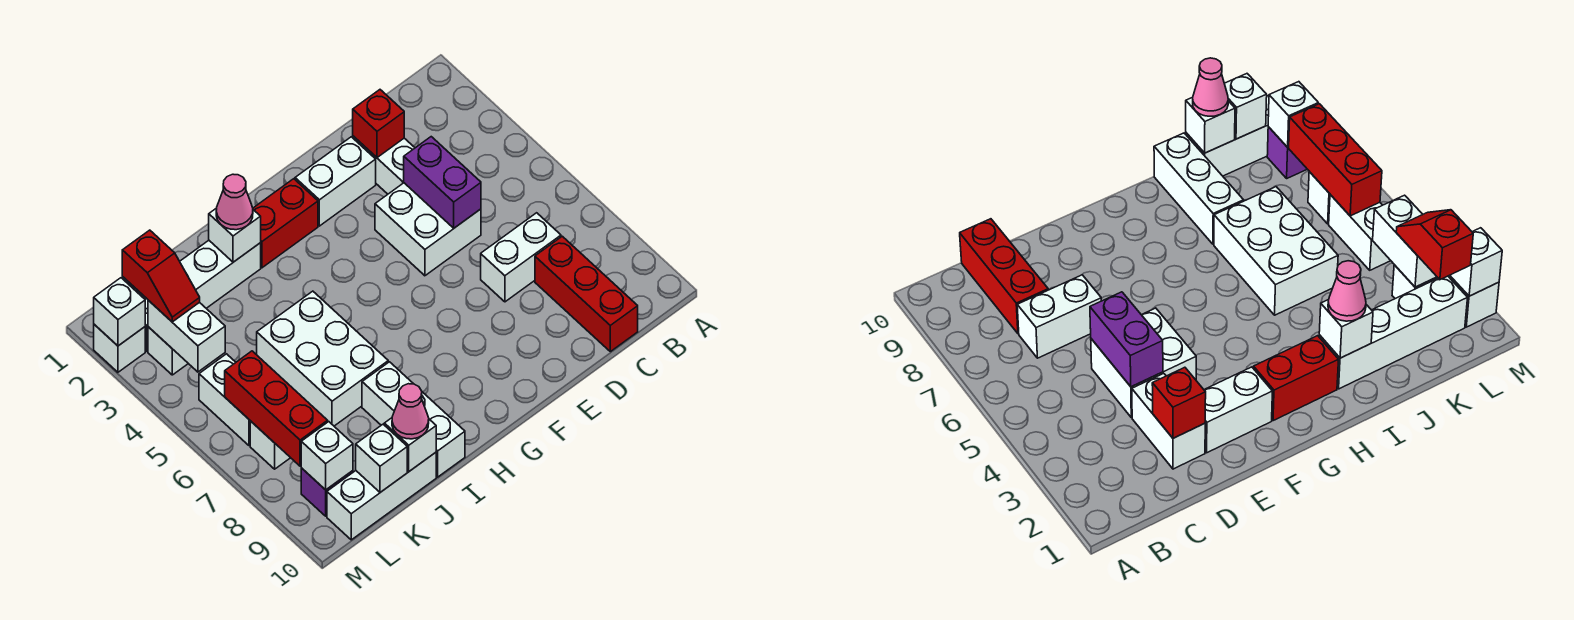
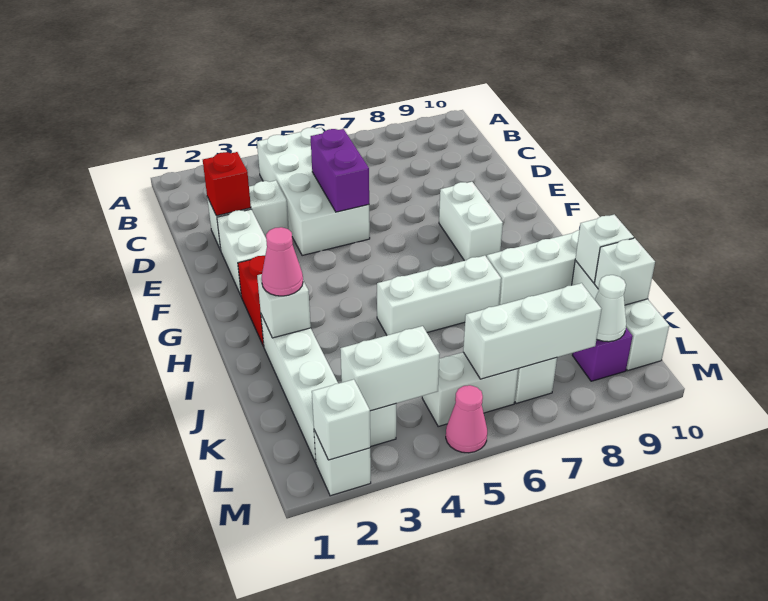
white brick C7:D7 level 1 -> white brick F8:G8 level 1
red brick C8:C10 level 1 -> none
white brick D4:E5 level 1 -> white brick B4:E5 level 1
purple brick D4:D5 level 2 -> purple brick D5:E5 level 2
white brick I5:J7 level 1 -> white brick I5:I7 level 1
pink cone J10 level 3 -> pink cone M5 level 1
red slope L2:L3 level 3 top 2 -> none
red brick L6:L8 level 2 -> white brick L6:L8 level 2
white brick L9 level 2 -> white cone L9 level 2

